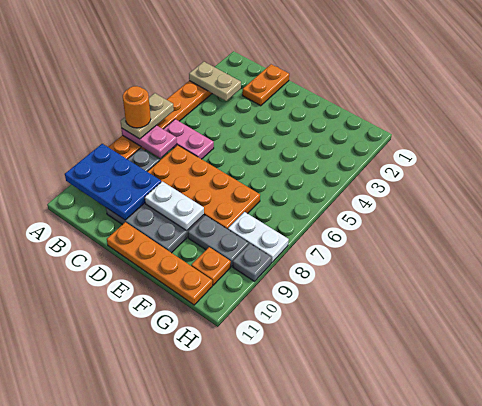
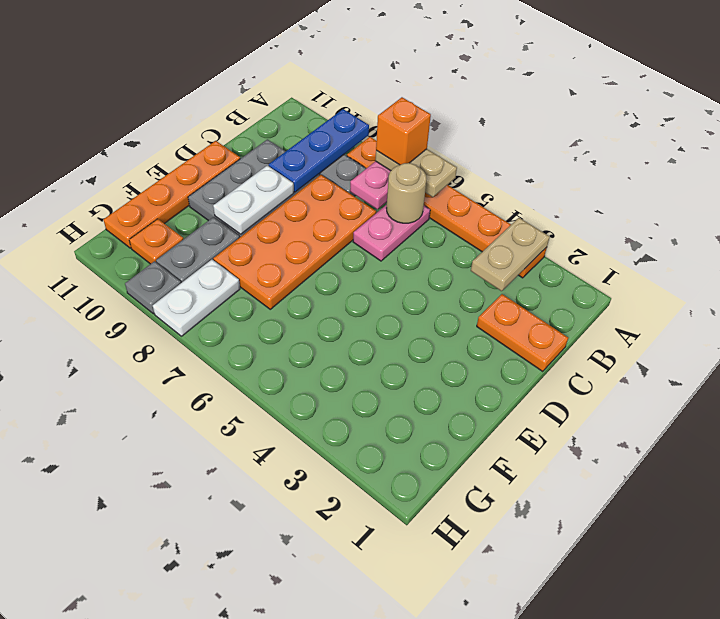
orange round brick A7 level 4 -> orange brick A7 level 4
blue plate A9:C10 level 2 -> blue plate A9:C9 level 2
none -> tan round brick B6 level 2

